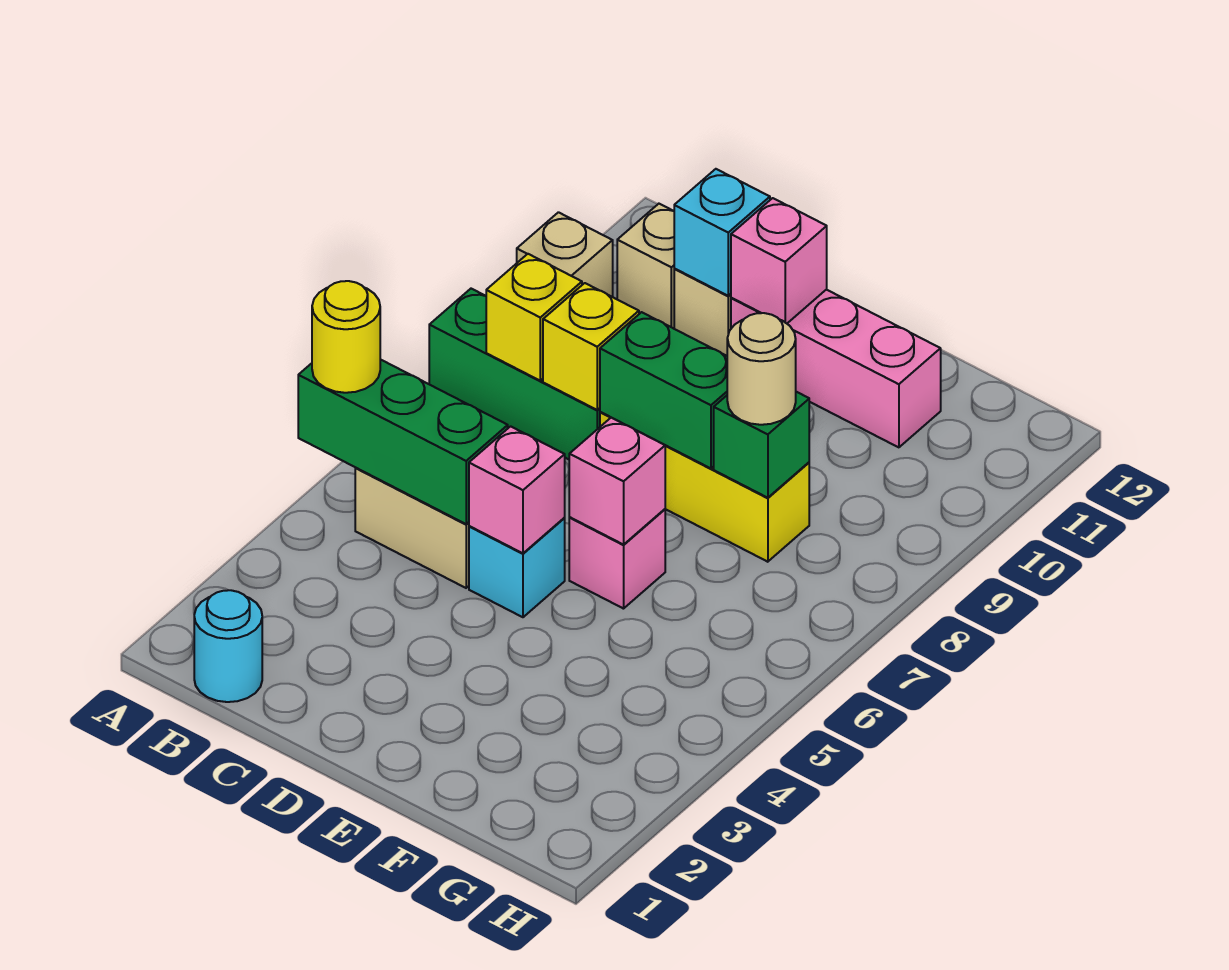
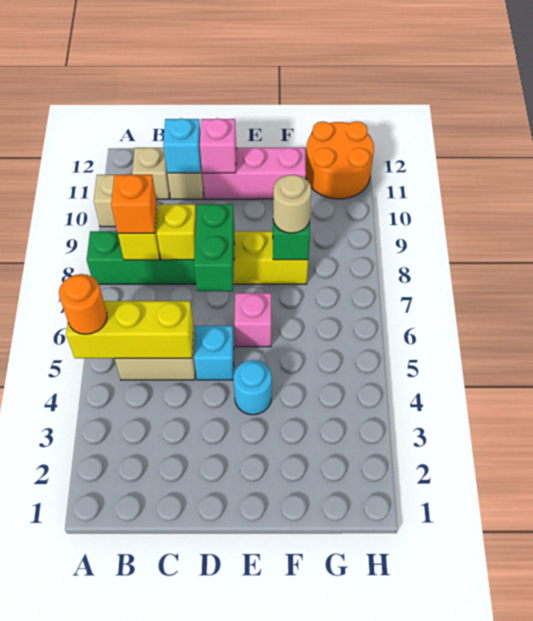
green brick A5:C5 level 2 -> yellow brick A5:C5 level 2
yellow round brick A5 level 3 -> orange round brick A5 level 3
cyan round brick B1 level 1 -> cyan round brick E4 level 1
none -> orange brick B8 level 3
pink brick D5 level 2 -> none
green brick D8:E8 level 2 -> green brick D7:D8 level 2
pink brick E6 level 2 -> none
none -> orange round brick G11:H12 level 1

